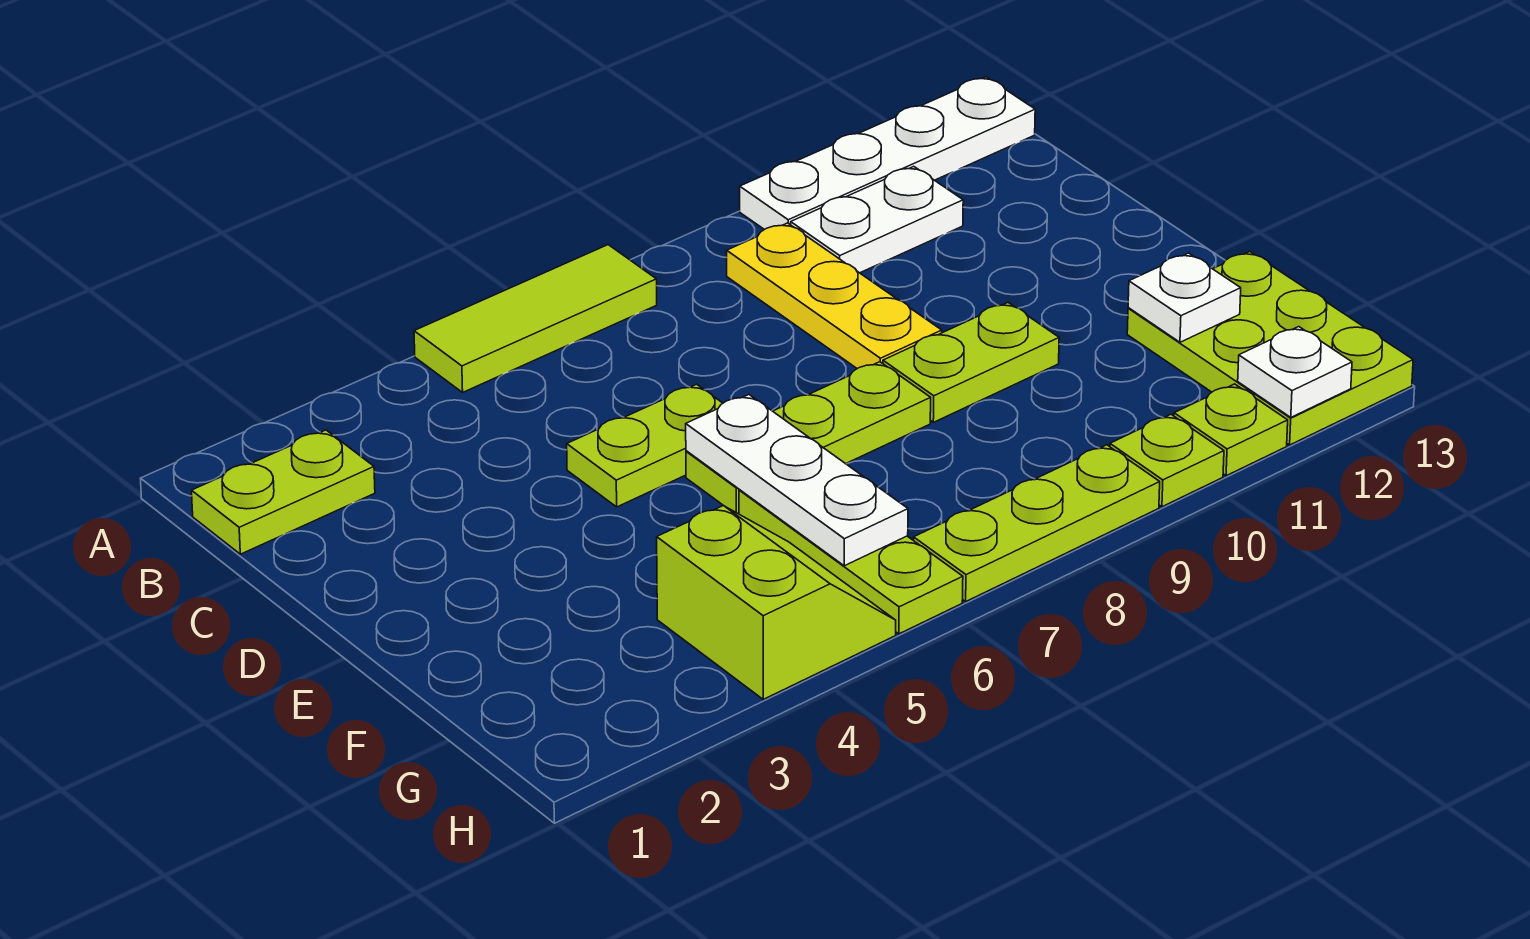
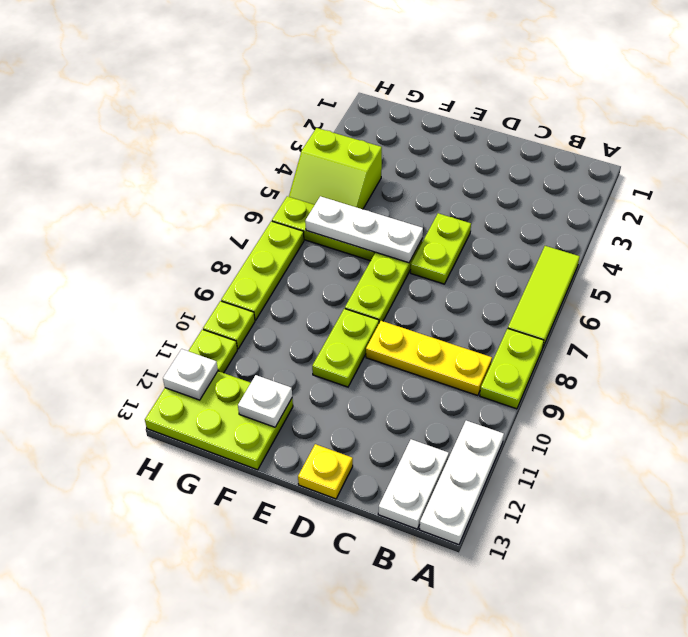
white plate A10:A13 level 1 -> white plate A11:A13 level 1
lime plate B1:B2 level 1 -> lime plate A8:A9 level 1
white plate B10:B11 level 1 -> white plate B12:B13 level 1
none -> yellow plate D13 level 1

